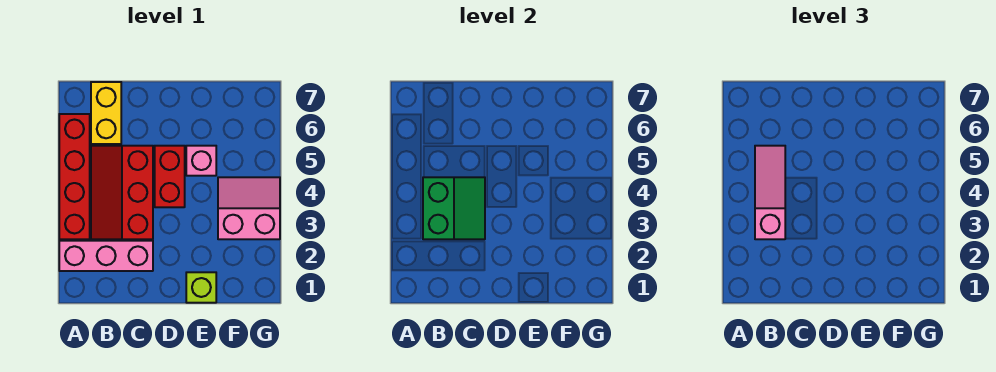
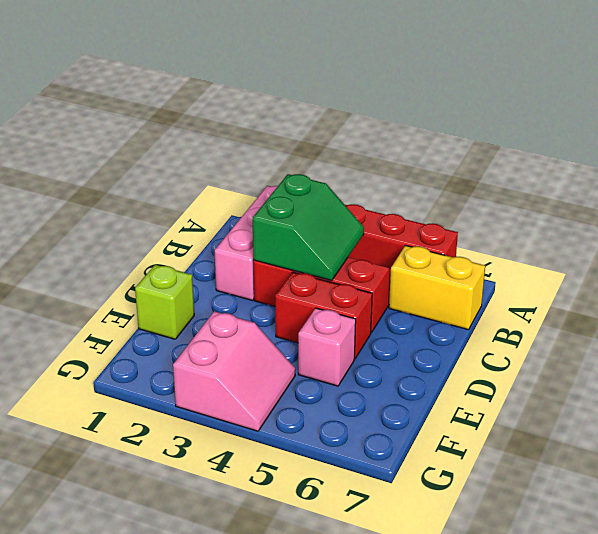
green slope B3:C4 level 2 top B -> green slope B3:C4 level 2 top 3
pink slope B3:B5 level 3 top 3 -> none

